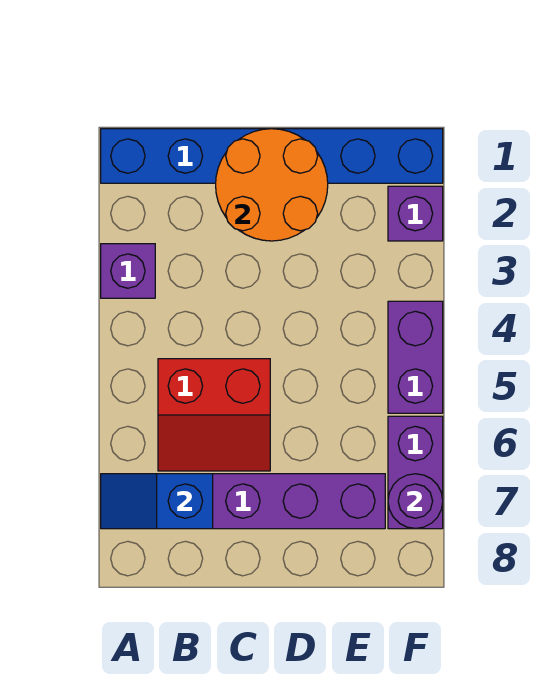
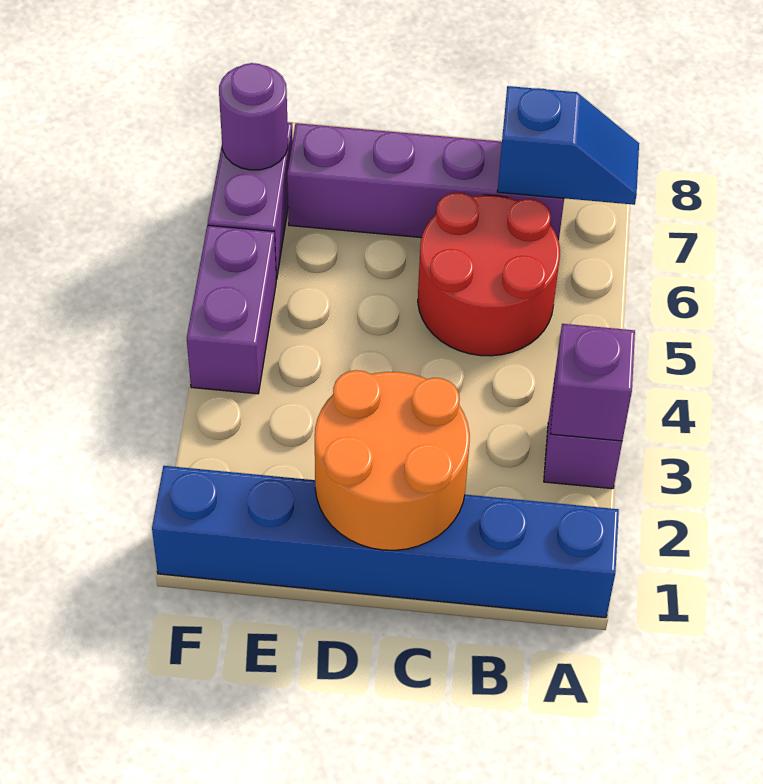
red slope B5:C6 level 1 top 5 -> red round brick B5:C6 level 1
purple brick F2 level 1 -> purple brick A3 level 2

